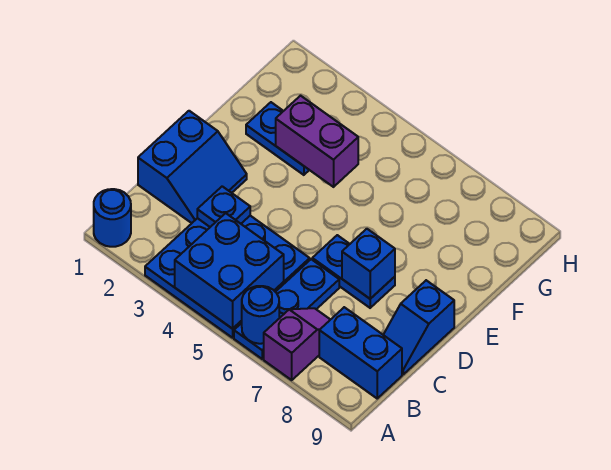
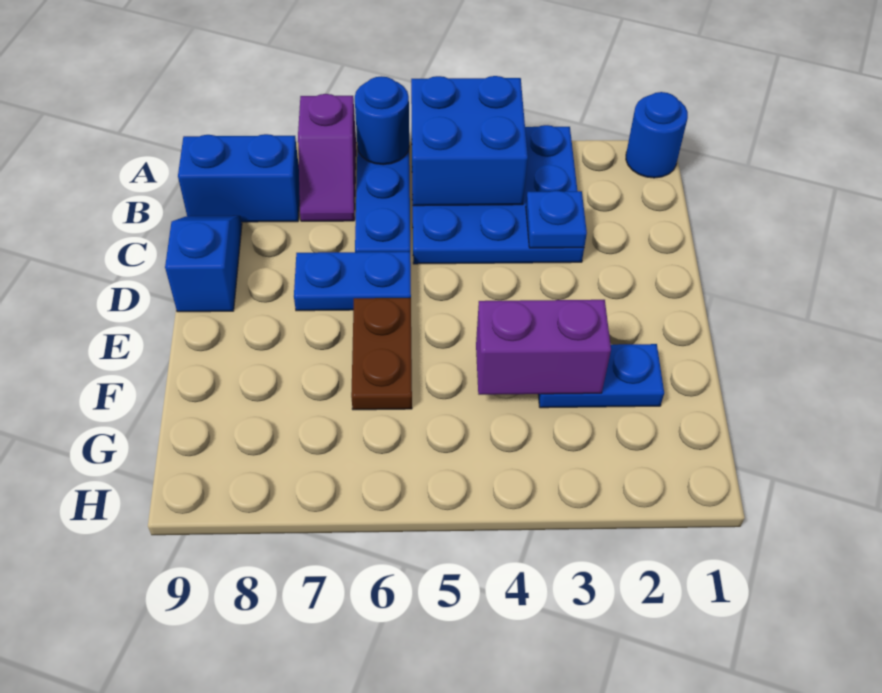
blue slope C1:D2 level 1 top 1 -> none
blue brick D7 level 2 -> none
none -> brown plate E6:F6 level 1

